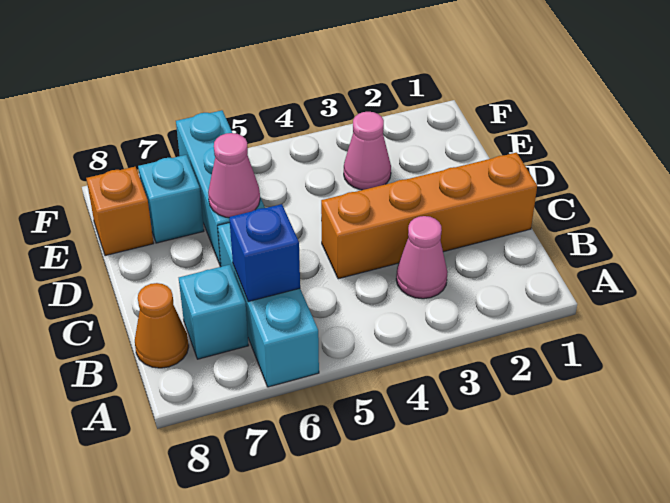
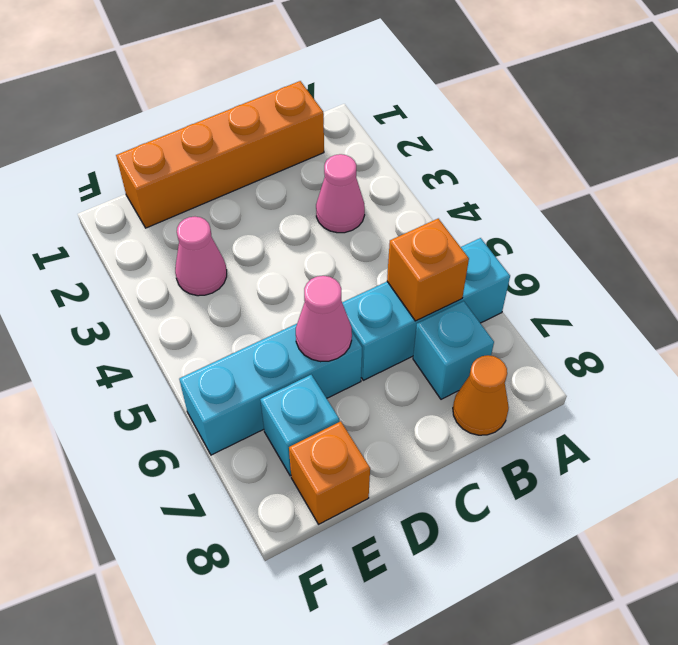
blue brick B6 level 2 -> orange brick B6 level 2
orange brick C1:C4 level 1 -> orange brick B1:E1 level 1

